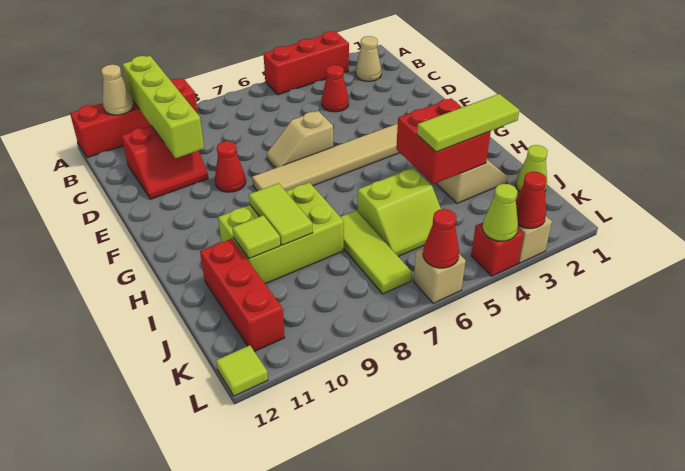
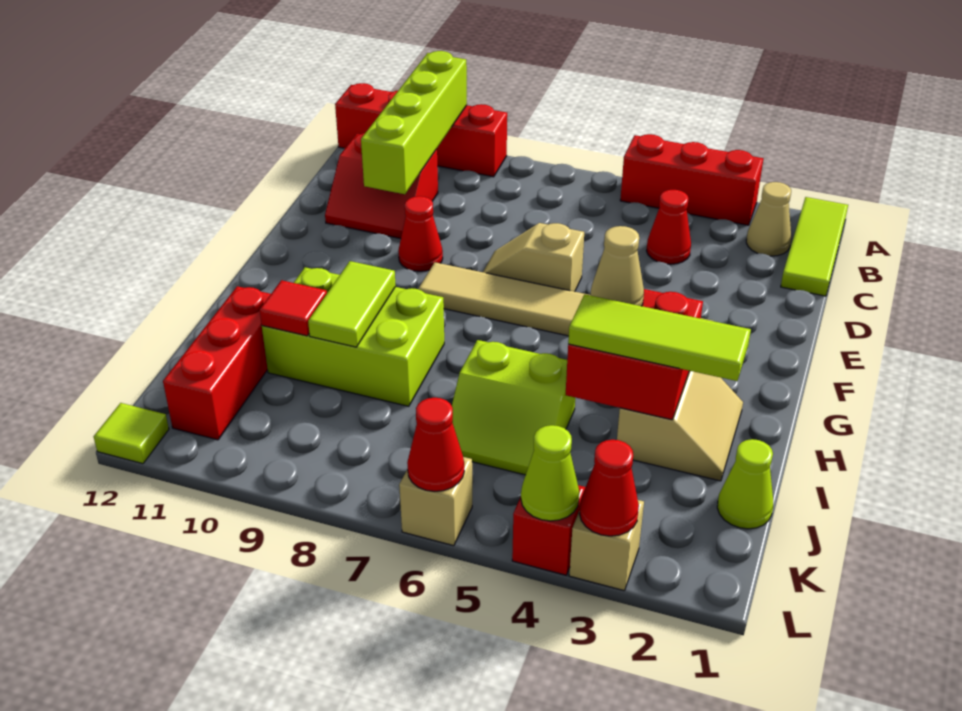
tan cone A11 level 2 -> tan cone H4 level 3
lime tile I7:K7 level 1 -> lime tile A1:C1 level 1
lime tile I10 level 2 -> red tile I10 level 2

